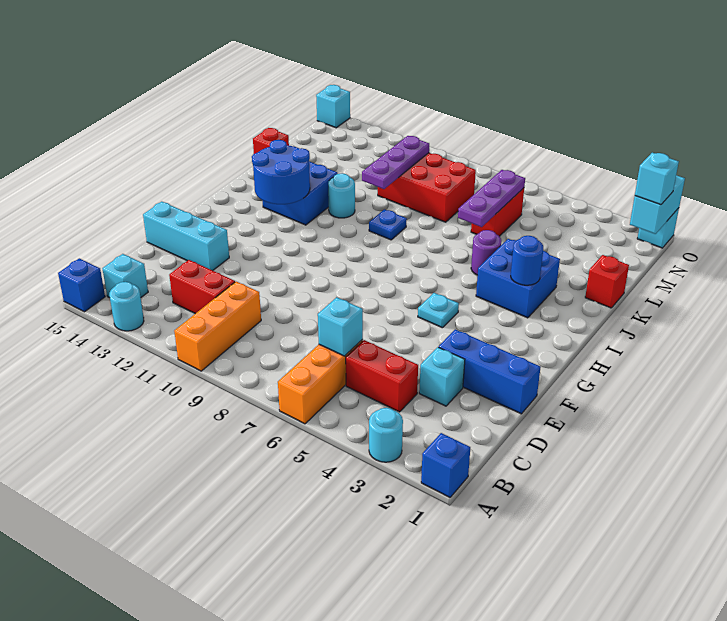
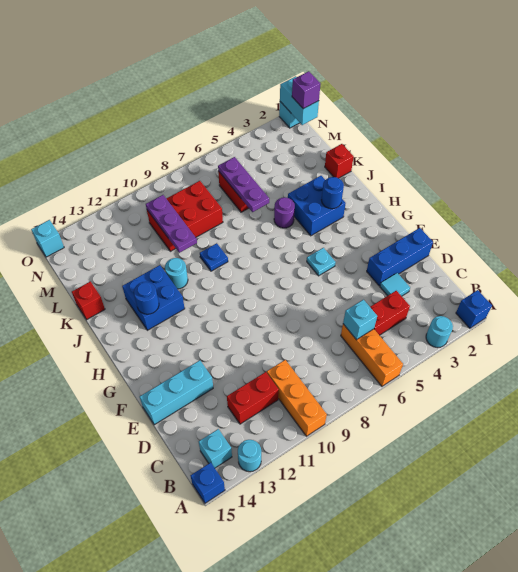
cyan brick D3 level 1 -> cyan tile D3 level 1
blue round brick H12:I13 level 2 -> blue round brick I13 level 2
cyan brick N1 level 3 -> purple brick N1 level 3

